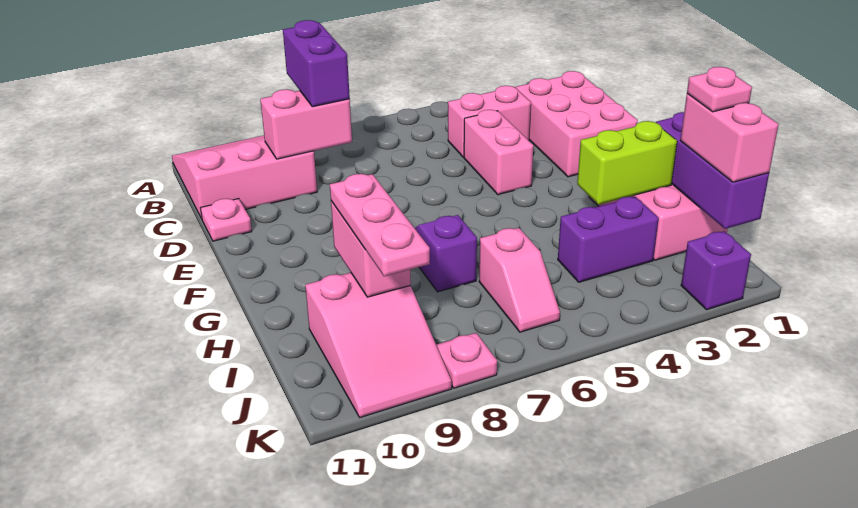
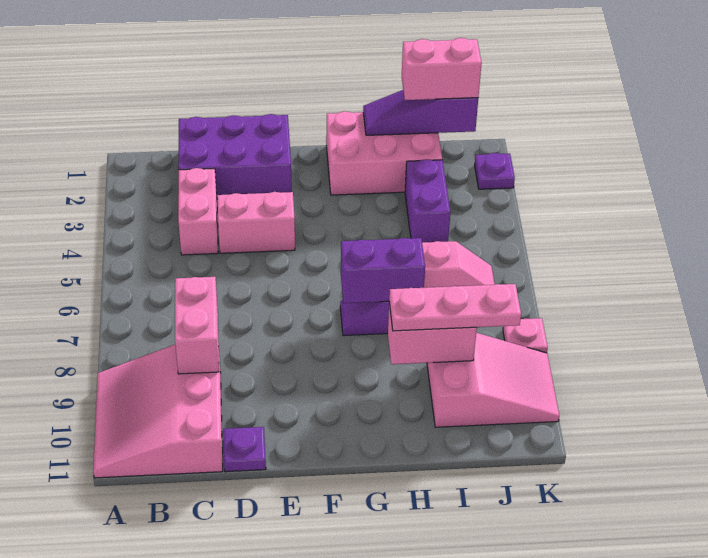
purple brick B8:C8 level 3 -> purple brick G7:H7 level 2
pink brick C1:E2 level 1 -> purple brick C1:E2 level 1
pink plate D11 level 1 -> purple plate D11 level 1
purple brick H1:J1 level 2 -> purple slope H1:J1 level 2 top J
lime brick H2:H3 level 2 -> none
pink plate I1 level 4 -> none
purple brick K2 level 1 -> purple plate K2 level 1

